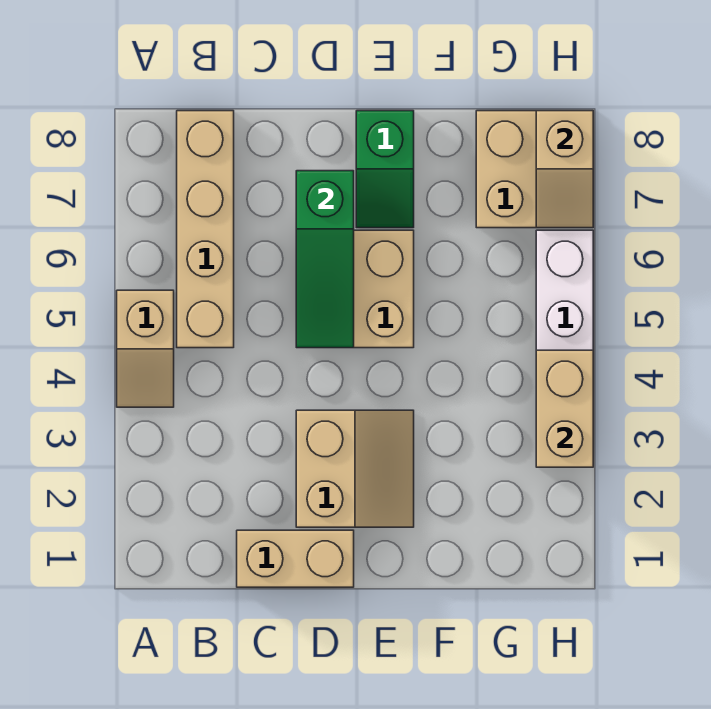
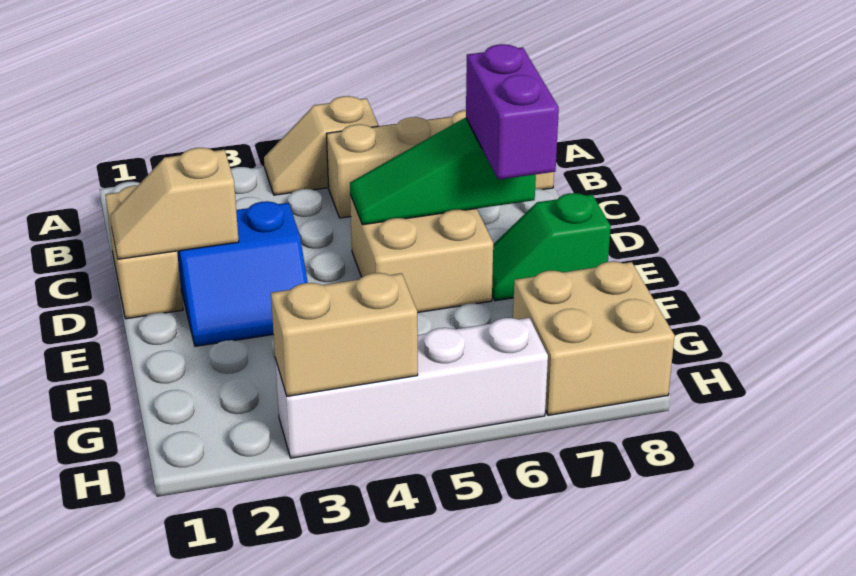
tan slope D2:E3 level 1 top D -> blue slope D2:E3 level 1 top D
none -> purple brick D7:E7 level 3
tan slope H7:H8 level 2 top 8 -> tan slope D1:D2 level 2 top 2

